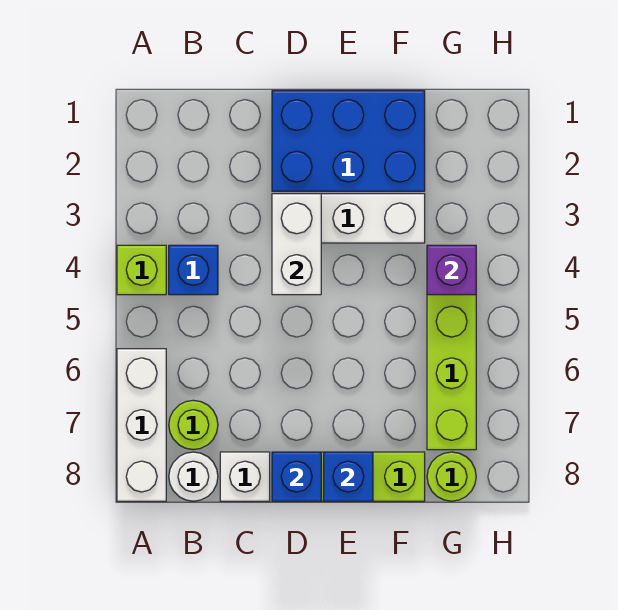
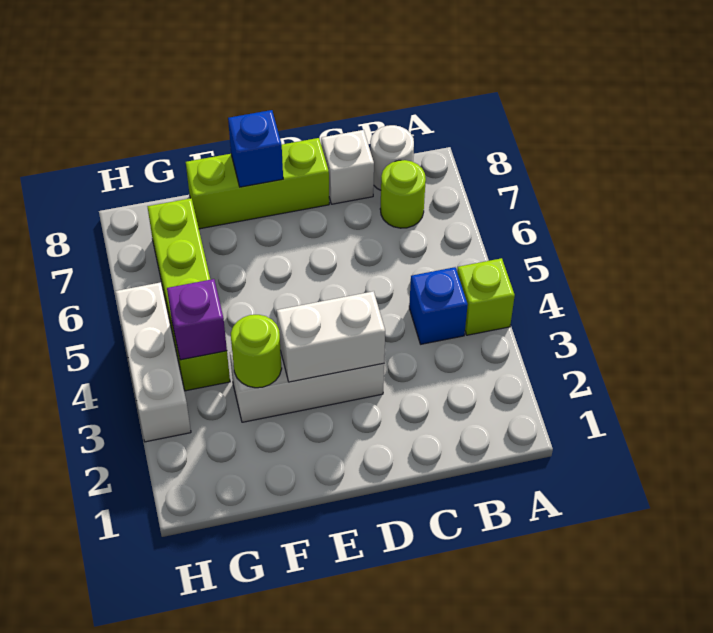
white brick A6:A8 level 1 -> white brick H3:H5 level 1
blue brick D1:F2 level 1 -> none
white brick D3:D4 level 2 -> white brick D3:E3 level 2
blue brick D8 level 2 -> none
lime round brick G8 level 1 -> lime round brick F3 level 2

